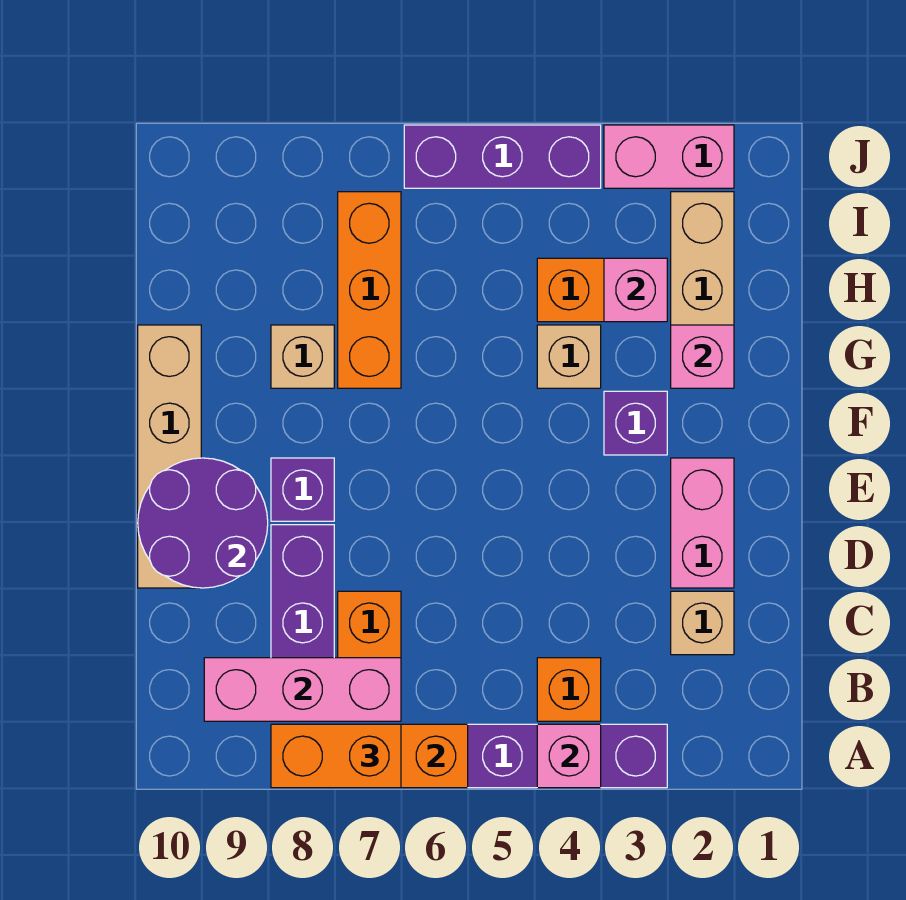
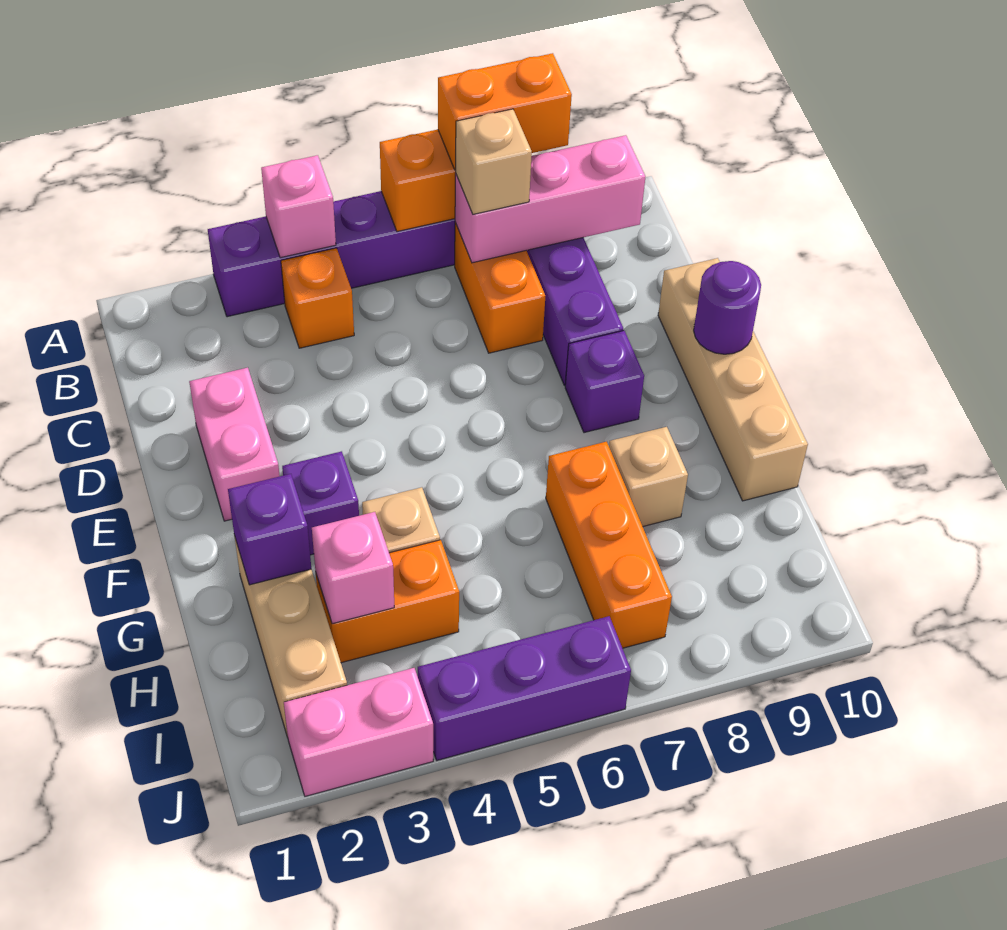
tan brick C2 level 1 -> tan brick B7 level 3
purple round brick D9:E10 level 2 -> purple round brick E10 level 2
pink brick G2 level 2 -> purple brick G2 level 2

